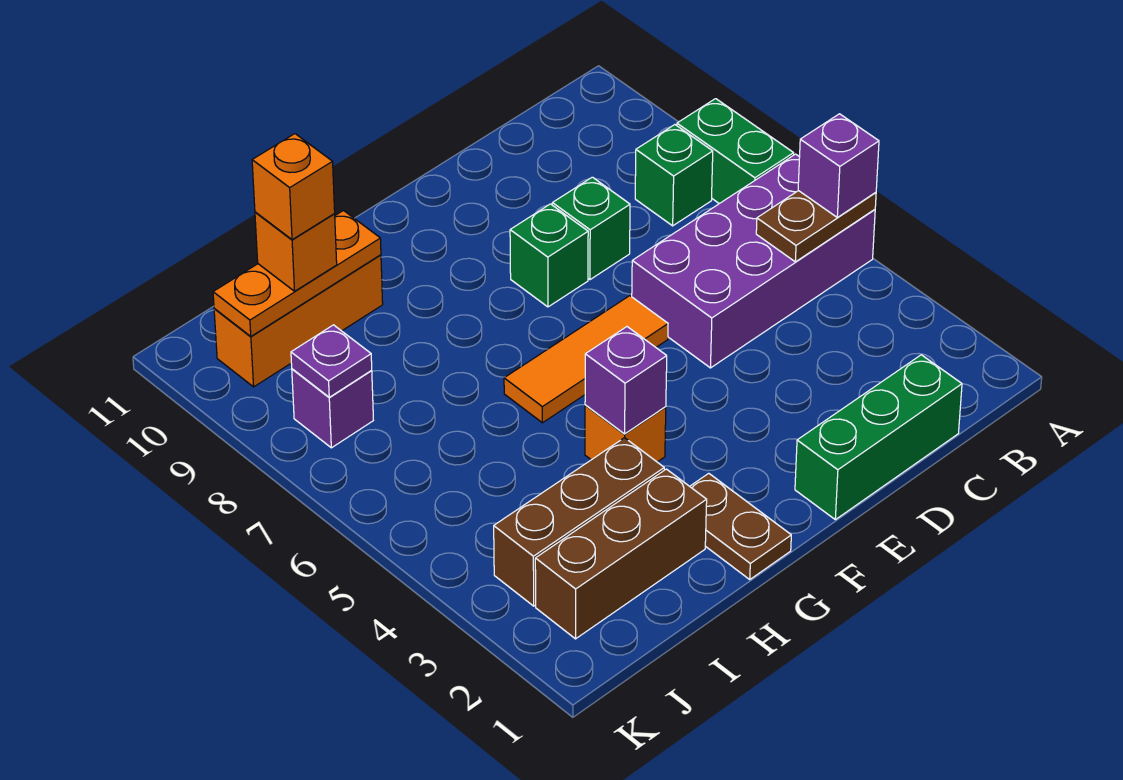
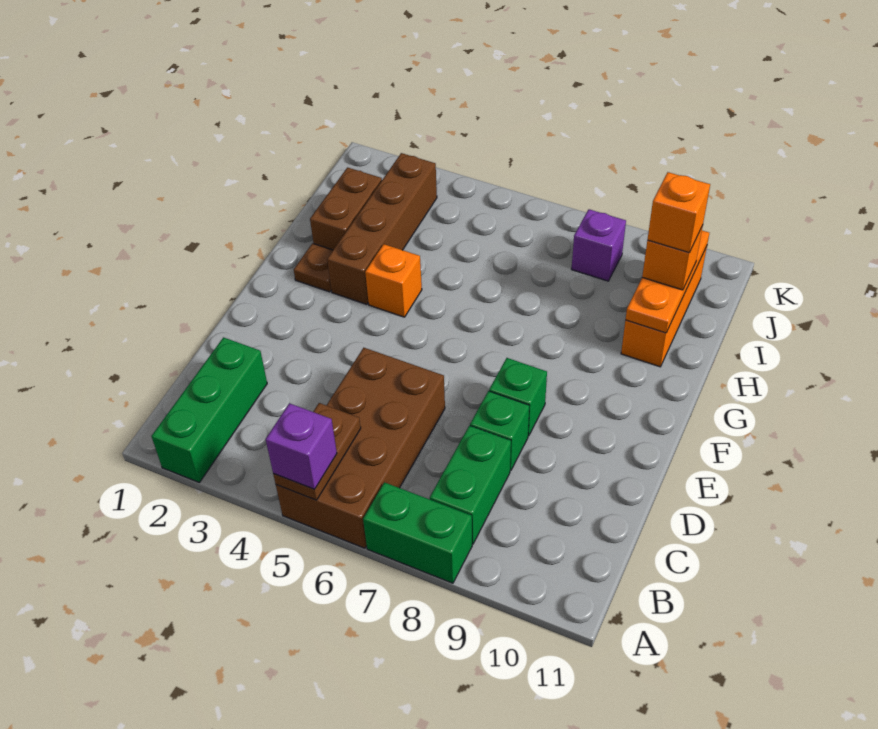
purple brick A5:D6 level 1 -> brown brick A5:D6 level 1
green brick B8 level 1 -> green brick B8:C8 level 1
green brick C1:E1 level 1 -> green brick A2:C2 level 1
orange tile E6:G6 level 1 -> none
brown plate G1:G2 level 1 -> brown plate G2 level 1
purple brick G4 level 2 -> none
brown brick H2:J2 level 1 -> brown brick H2:I2 level 1
brown brick H3:J3 level 1 -> brown brick G3:J3 level 1
purple plate J8 level 2 -> none

